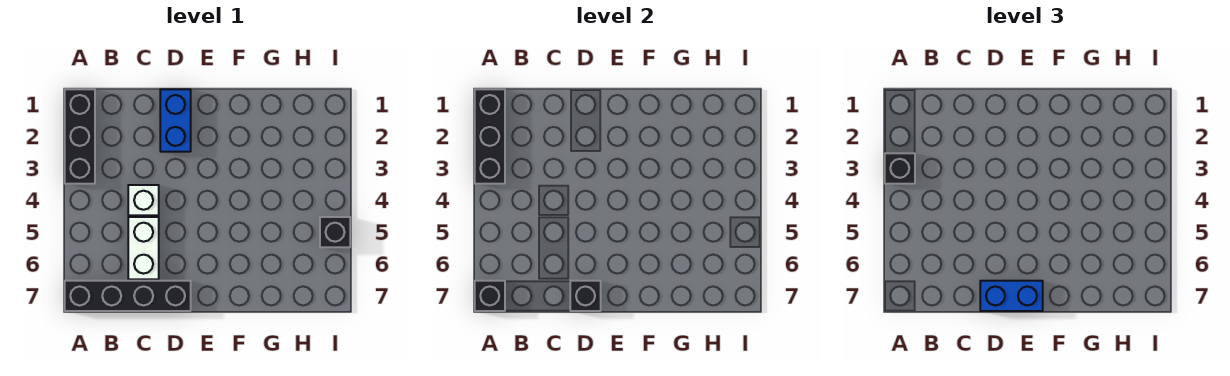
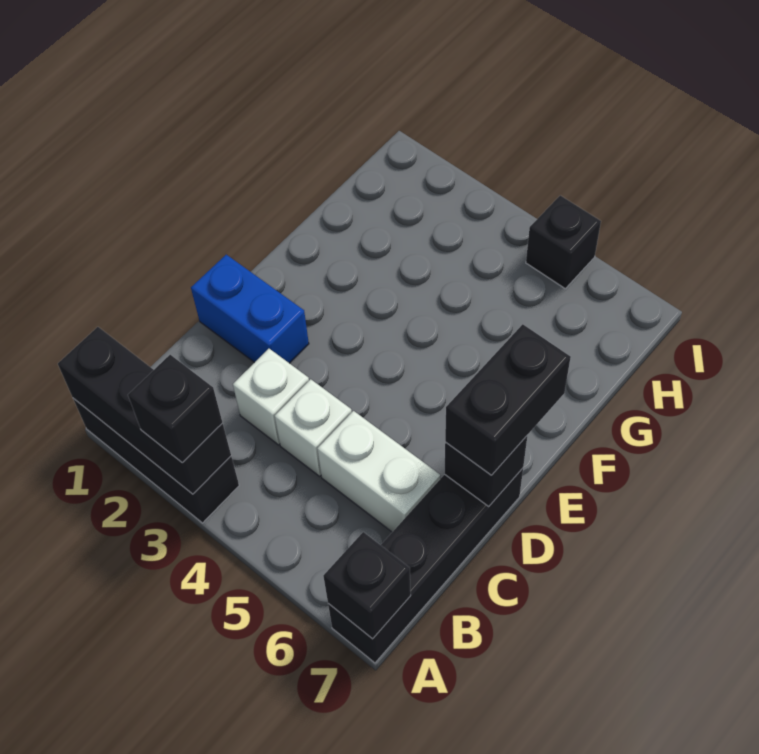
none -> white brick C3 level 1
blue brick D7:E7 level 3 -> black brick D7:E7 level 3

